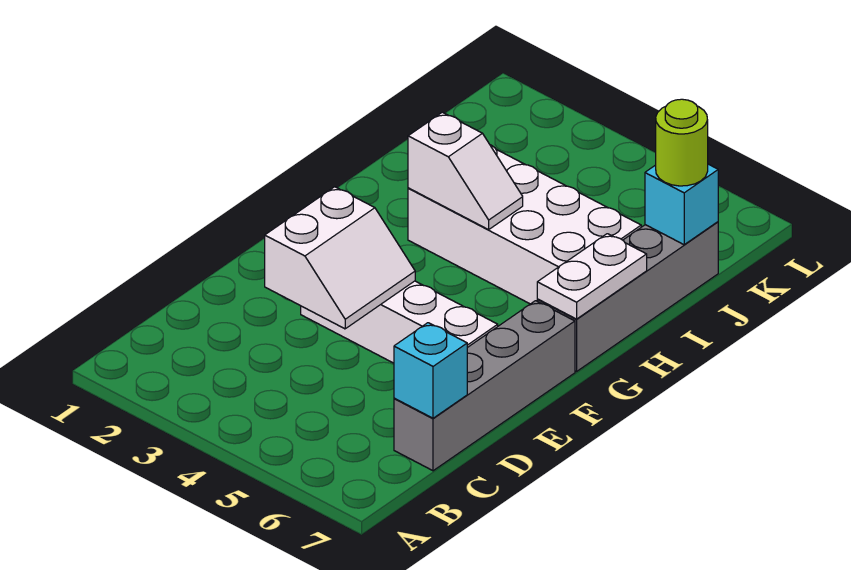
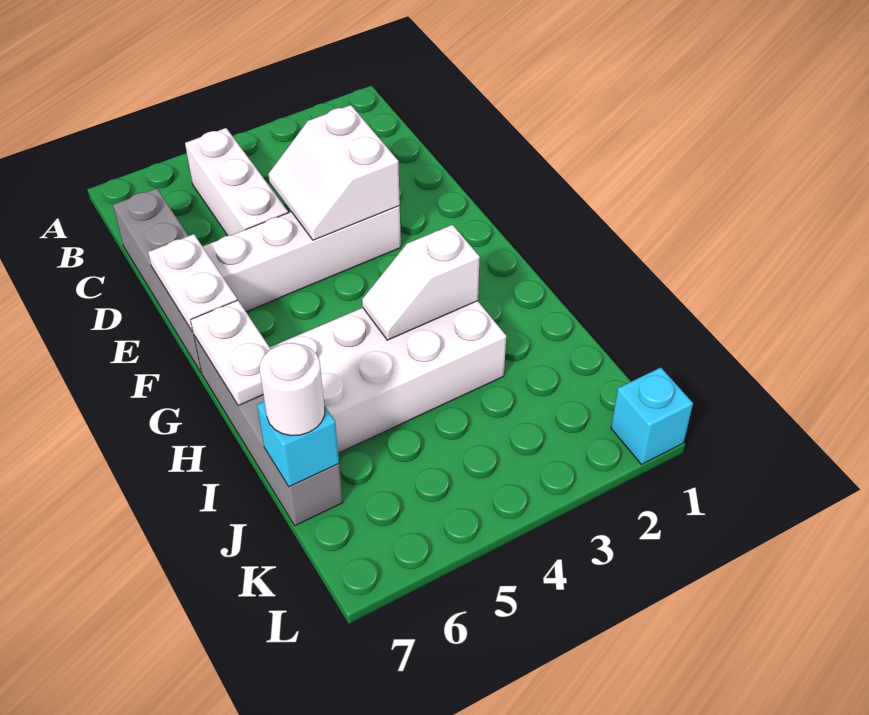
none -> white brick B5:D5 level 1
cyan brick C7 level 2 -> cyan brick L1 level 1
none -> white plate E7:F7 level 2
lime round brick J7 level 3 -> white round brick J7 level 3

